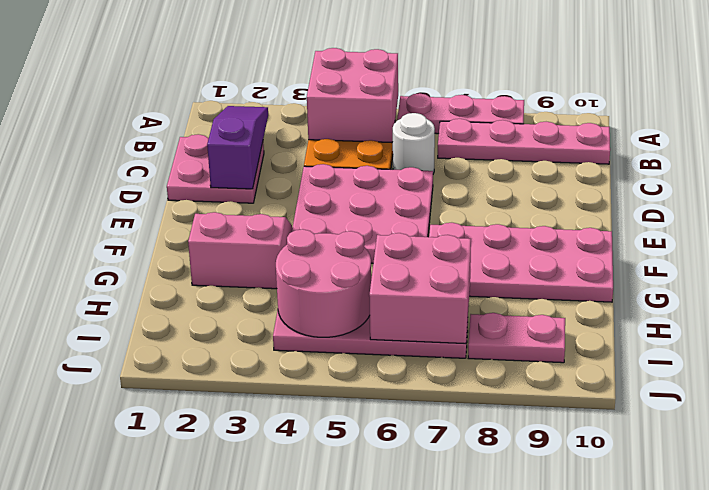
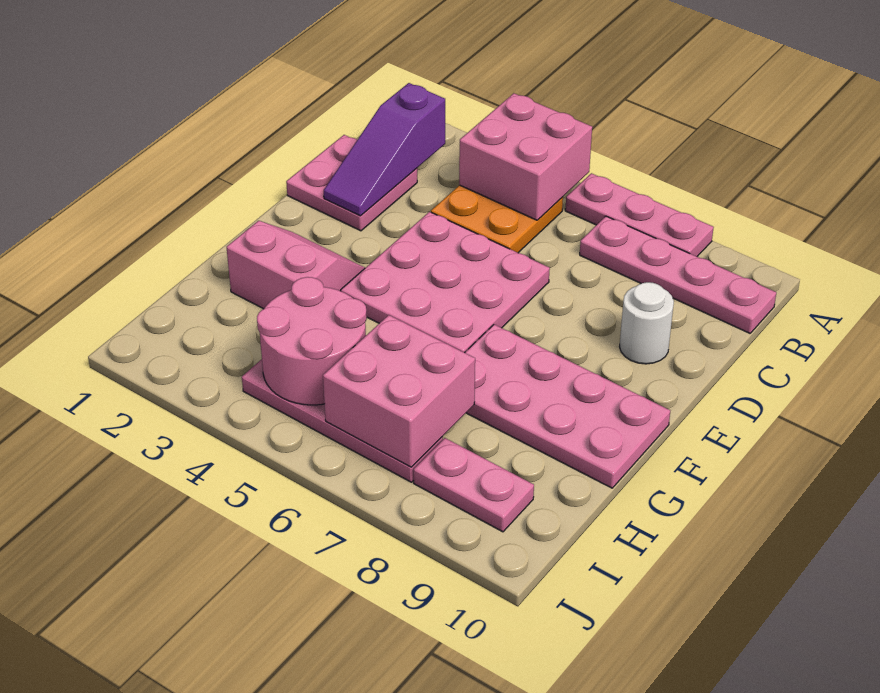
purple slope B2:D2 level 2 top D -> purple slope B2:D2 level 2 top B
white round brick C6 level 1 -> white round brick D9 level 1

